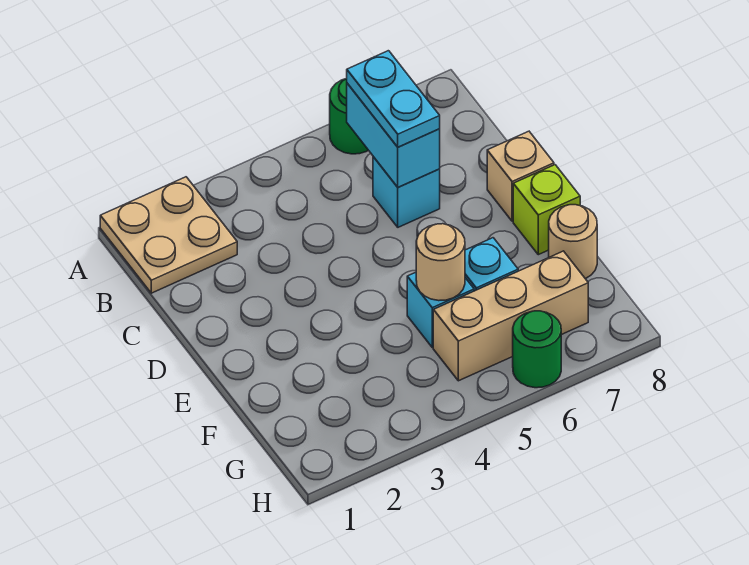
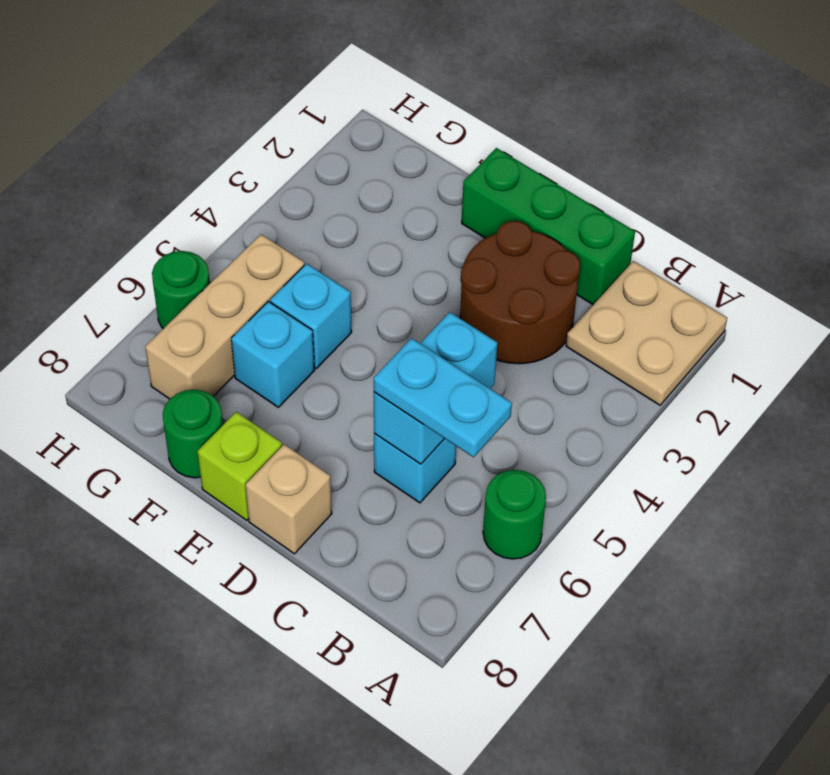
cyan brick B6:C6 level 2 -> cyan brick C5:C6 level 2
none -> green brick C1:E1 level 1
none -> brown round brick C2:D3 level 1
tan round brick F5 level 2 -> none
tan round brick F8 level 1 -> green round brick F8 level 1

